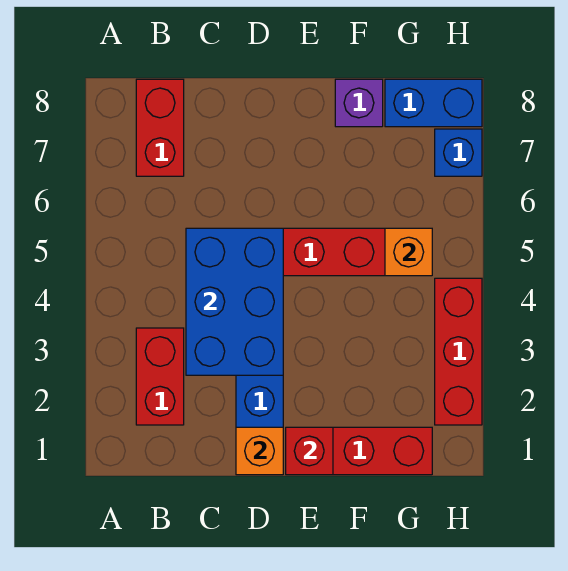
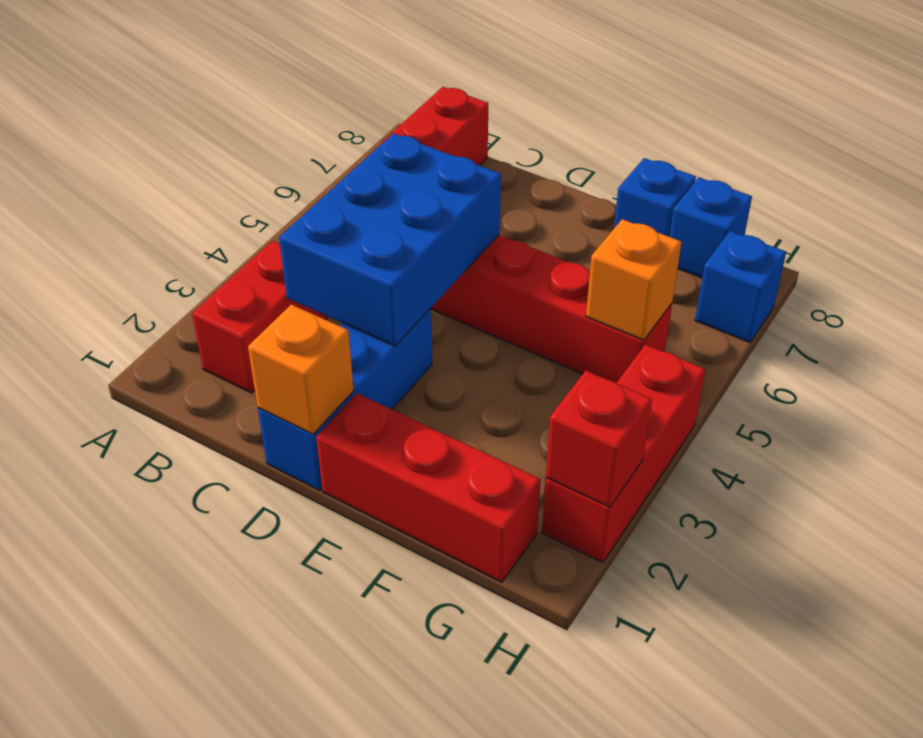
red brick E1 level 2 -> red brick H2 level 2
purple brick F8 level 1 -> blue brick F8 level 1
blue brick G8:H8 level 1 -> blue brick G8 level 1

